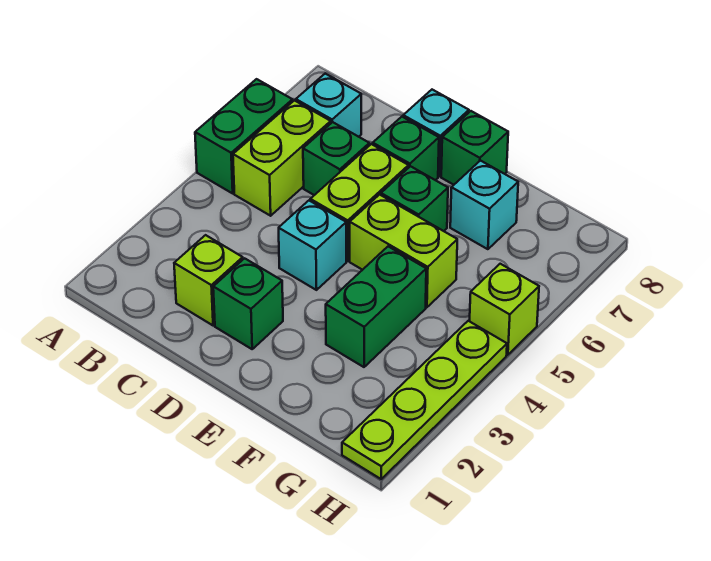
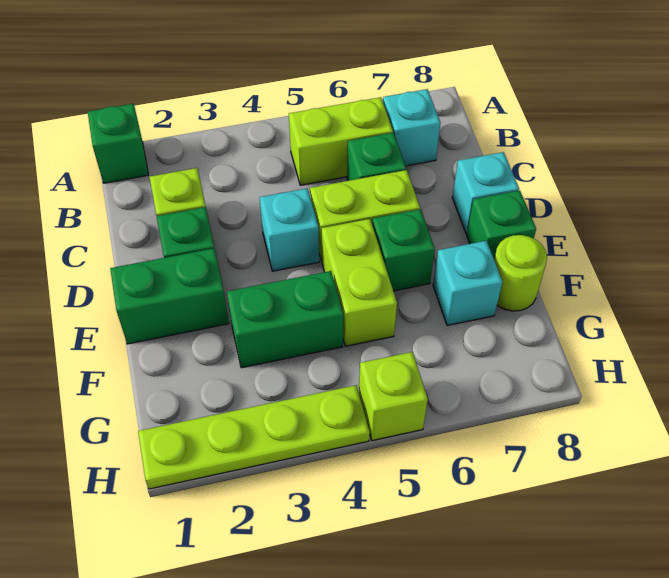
green brick A5:A6 level 1 -> green brick E1:E2 level 1
green brick D7 level 1 -> green brick A1 level 1
none -> lime round brick F8 level 1

